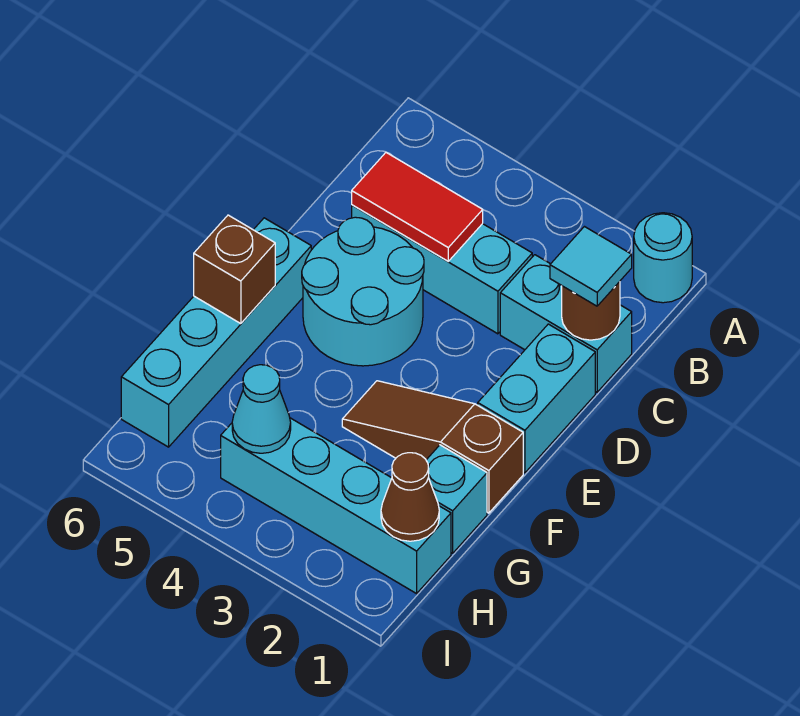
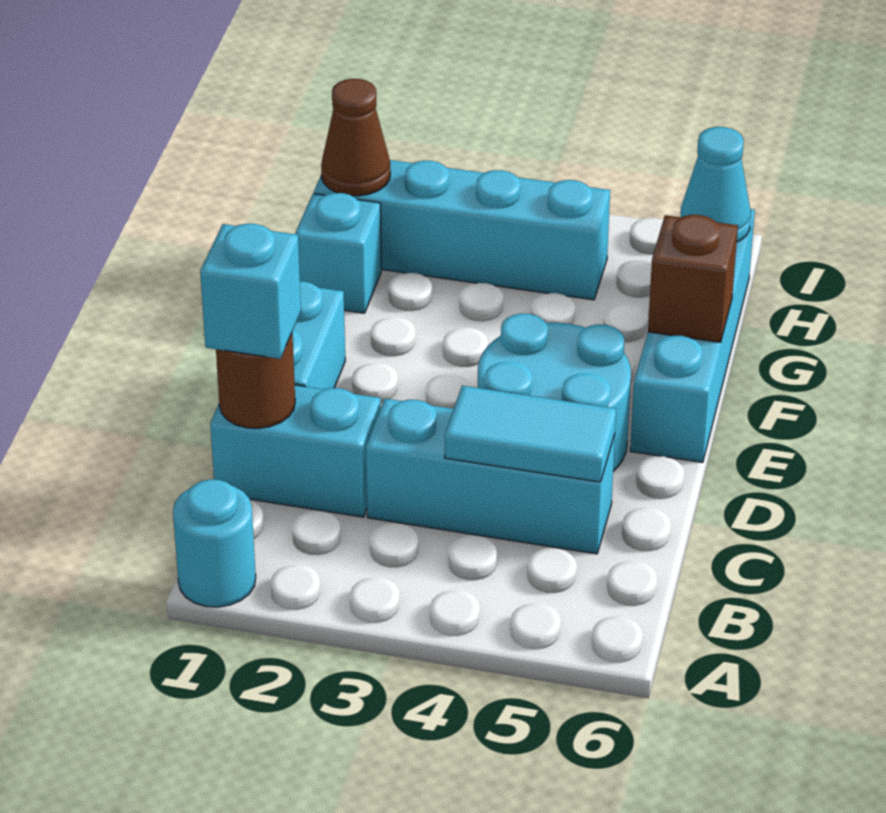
cyan tile C1 level 3 -> cyan brick C1 level 3
red tile C4:C5 level 2 -> cyan tile C4:C5 level 2
brown slope F1:F3 level 1 top 1 -> none
cyan cone H4 level 2 -> cyan cone H6 level 2

